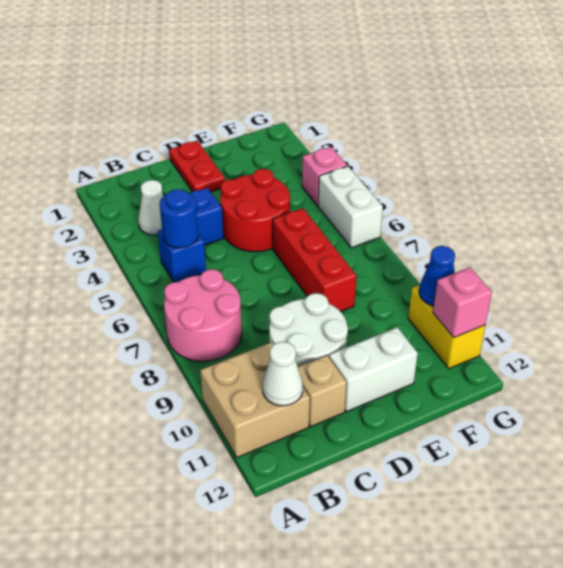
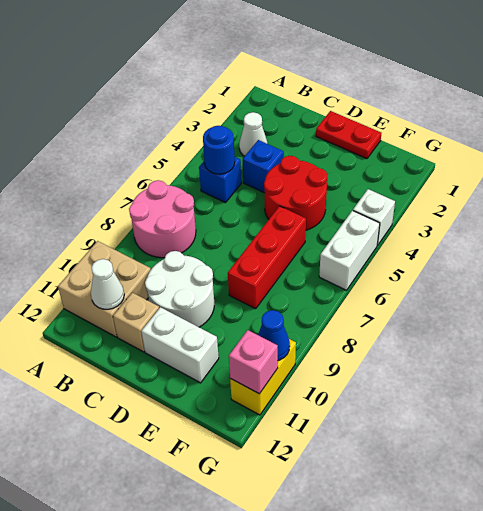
red plate D1:D2 level 1 -> red plate D1:E1 level 1
pink brick G4 level 1 -> white brick G4 level 1

